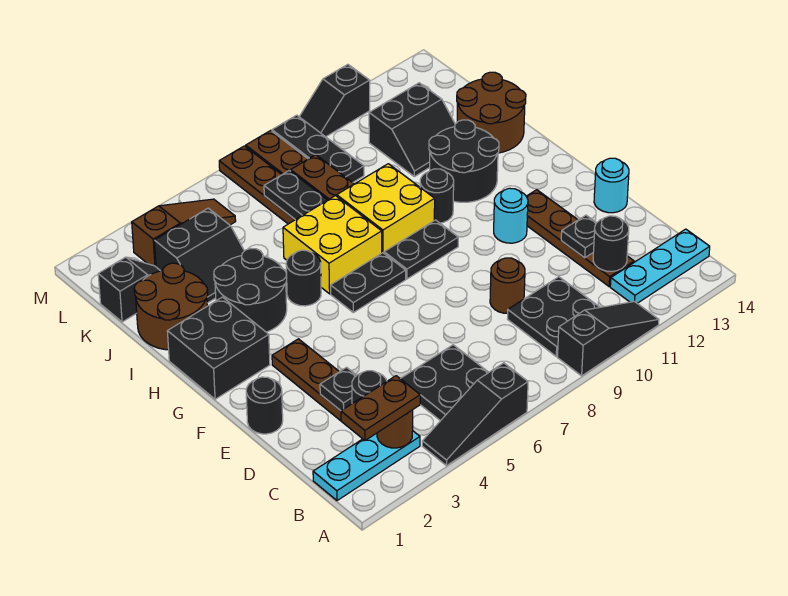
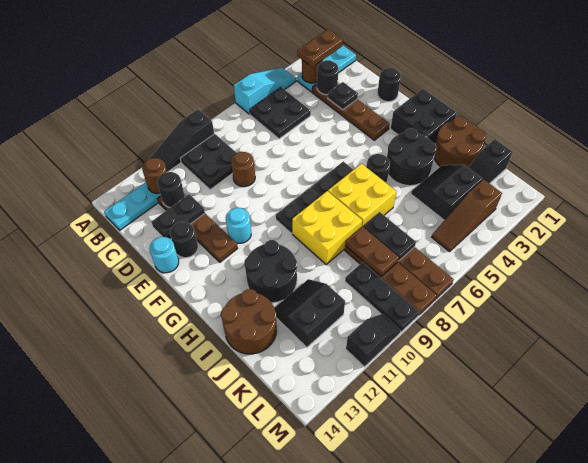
black slope A4:A6 level 1 top 6 -> cyan slope A4:A6 level 1 top 6
none -> brown round brick B12 level 2
black plate D12 level 2 -> black plate D12:D13 level 2
black round brick H10 level 1 -> black round brick E13 level 1

